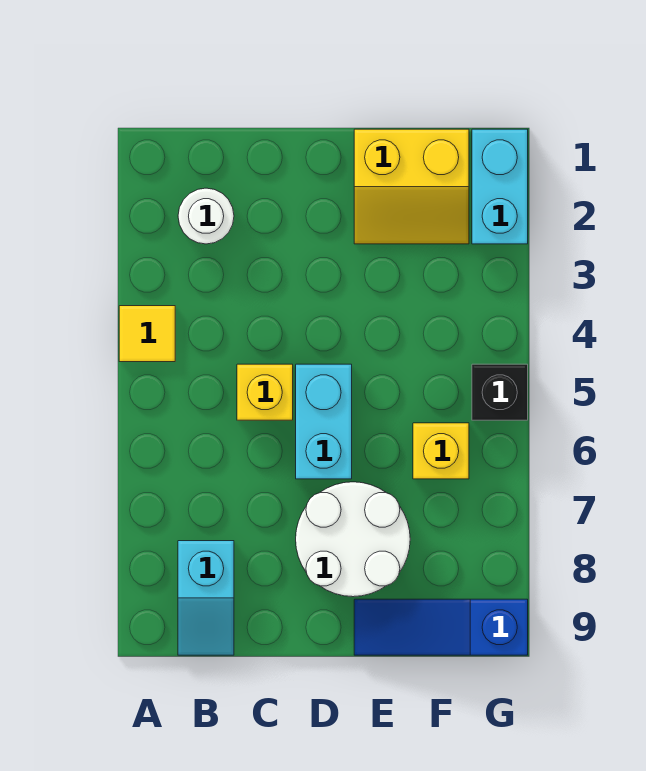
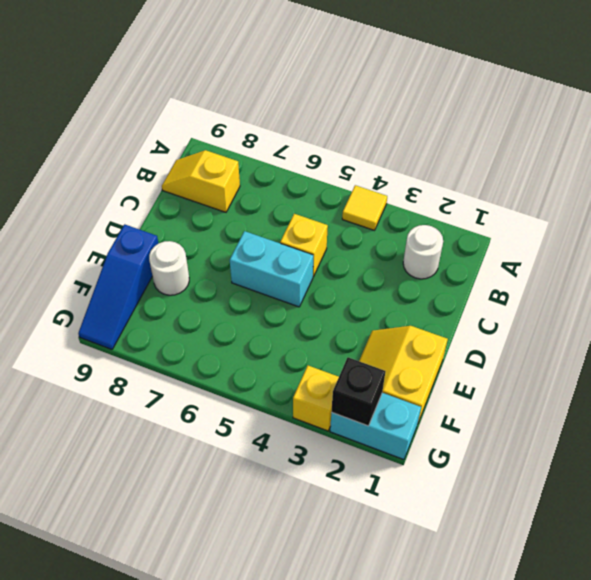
cyan slope B8:B9 level 1 top 8 -> yellow slope B8:B9 level 1 top 8
white round brick D7:E8 level 1 -> white round brick E8 level 1
blue slope E9:G9 level 1 top G -> blue slope E9:G9 level 1 top E
yellow brick F6 level 1 -> yellow brick G3 level 1
black brick G5 level 1 -> black brick G2 level 2

